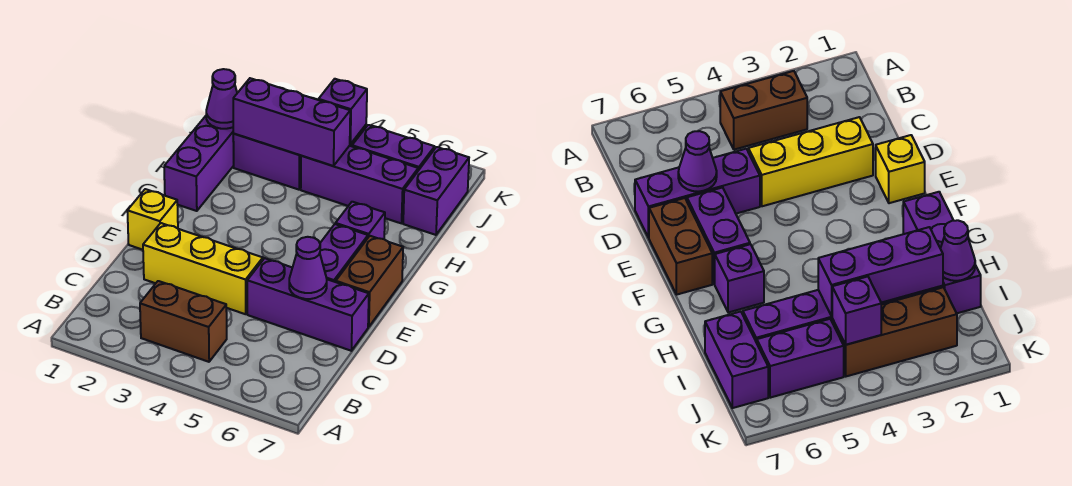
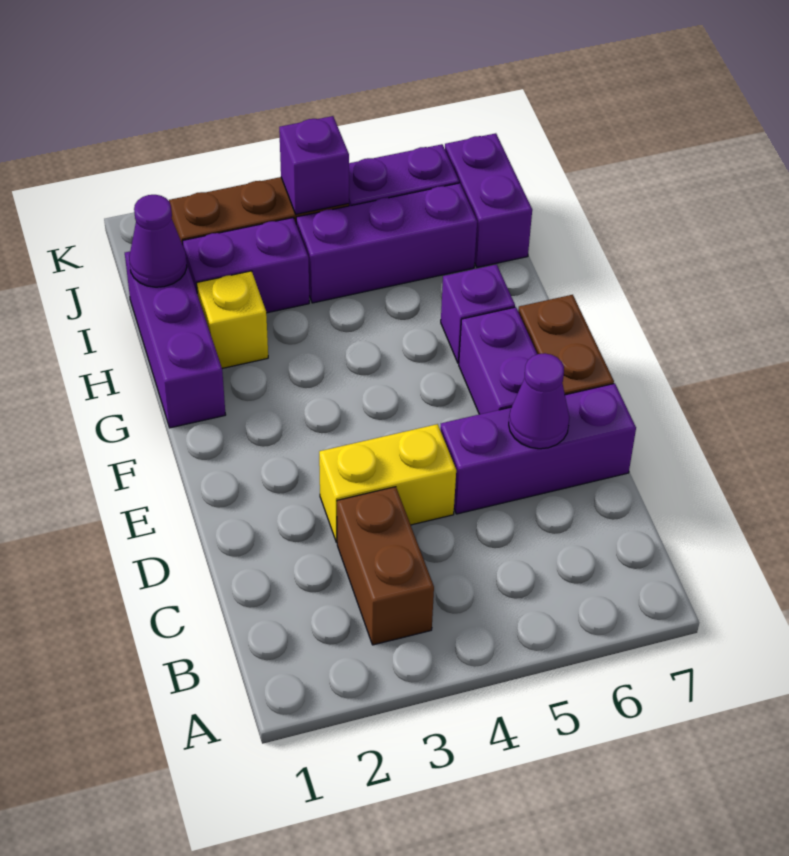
brown brick B3:B4 level 1 -> brown brick B3:C3 level 1
yellow brick D2:D4 level 1 -> yellow brick D3:D4 level 1
yellow brick E1 level 1 -> yellow brick H2 level 1
purple brick I2:I4 level 2 -> none

